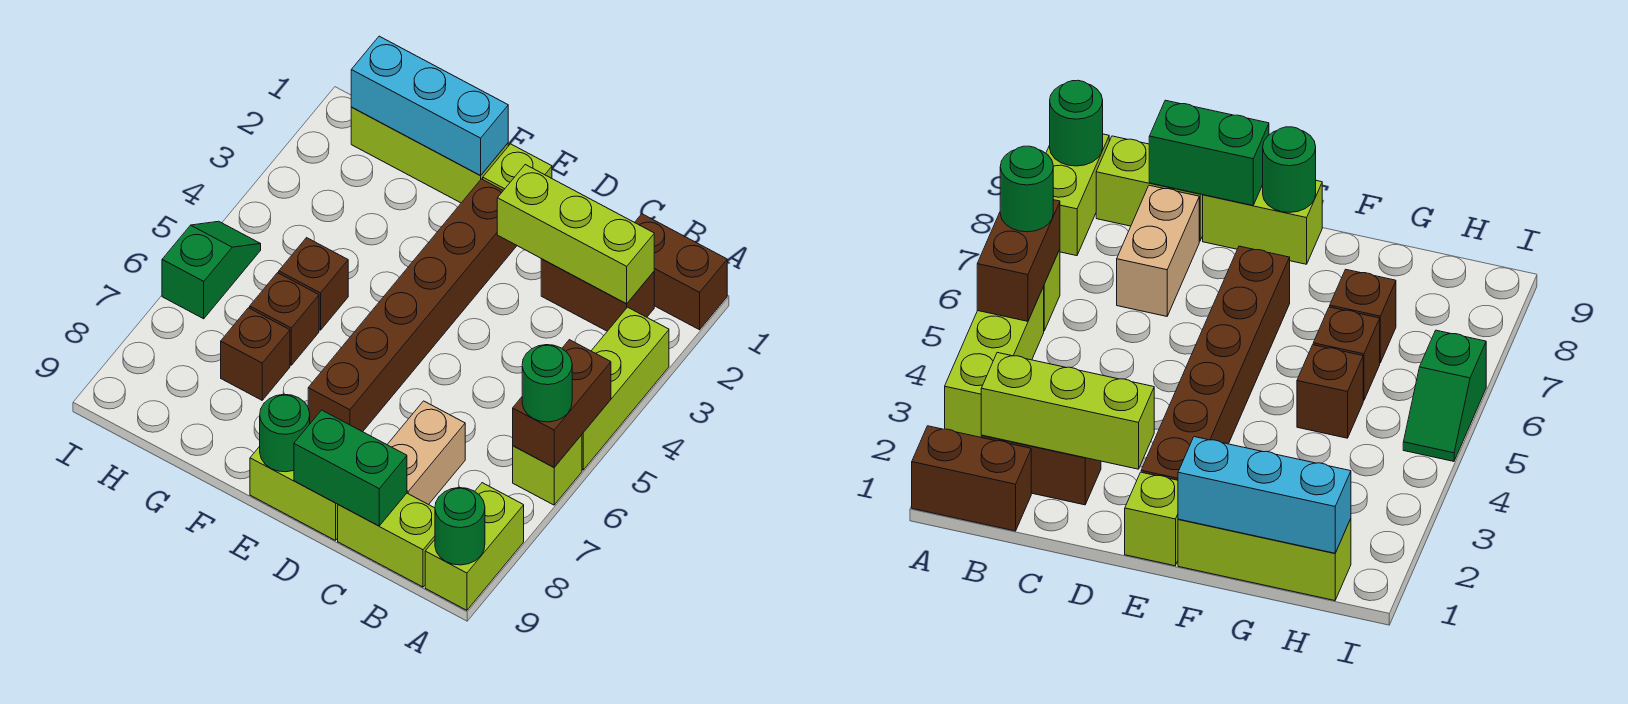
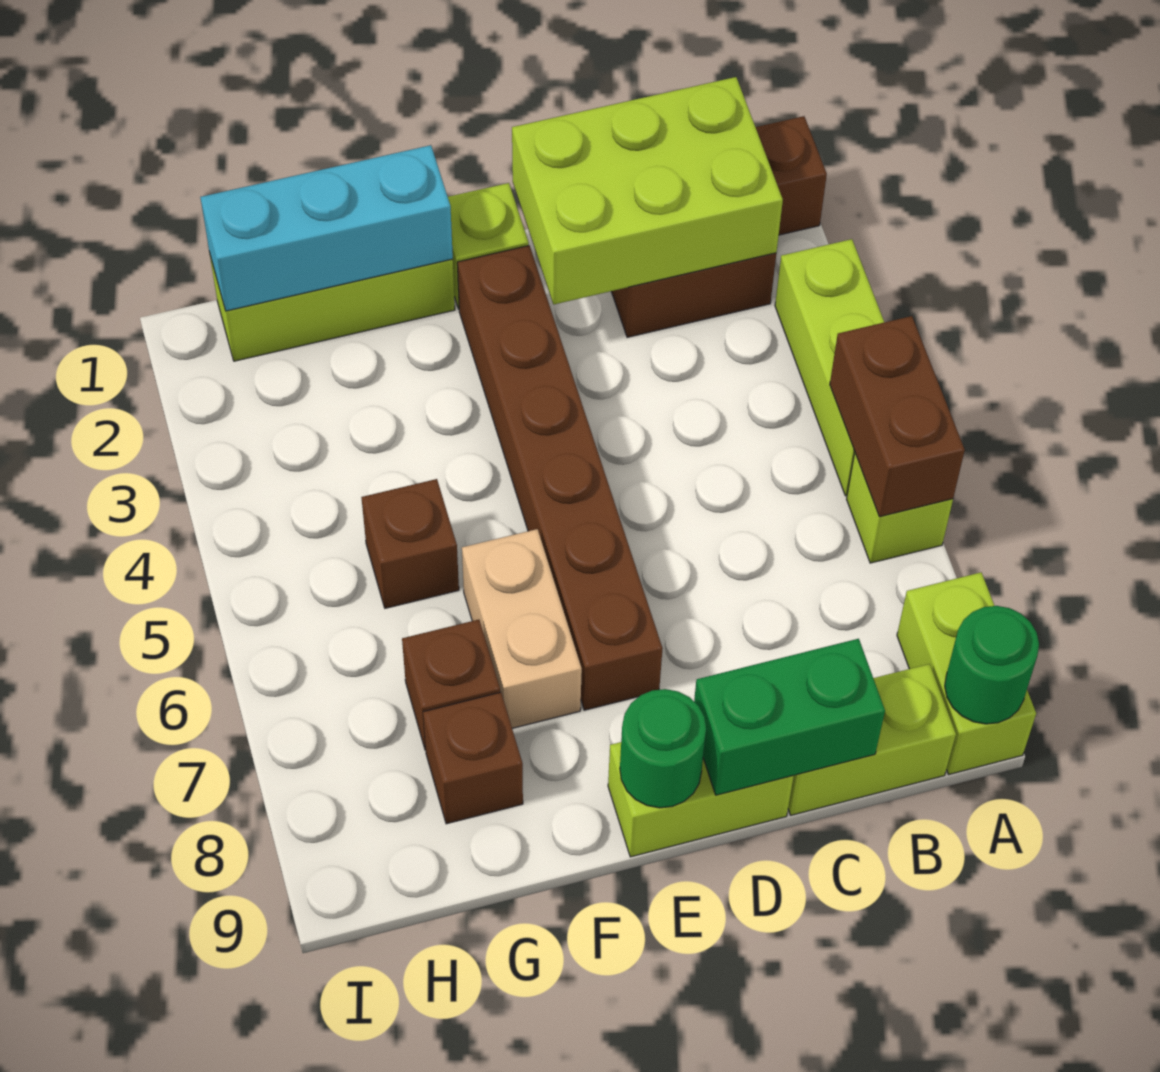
green round brick A6 level 3 -> none
lime brick B2:D2 level 2 -> lime brick B1:D2 level 2
tan brick C7:C8 level 1 -> tan brick F6:F7 level 1
brown brick G6 level 1 -> brown brick G8 level 1
green slope I5:I6 level 1 top 6 -> none

